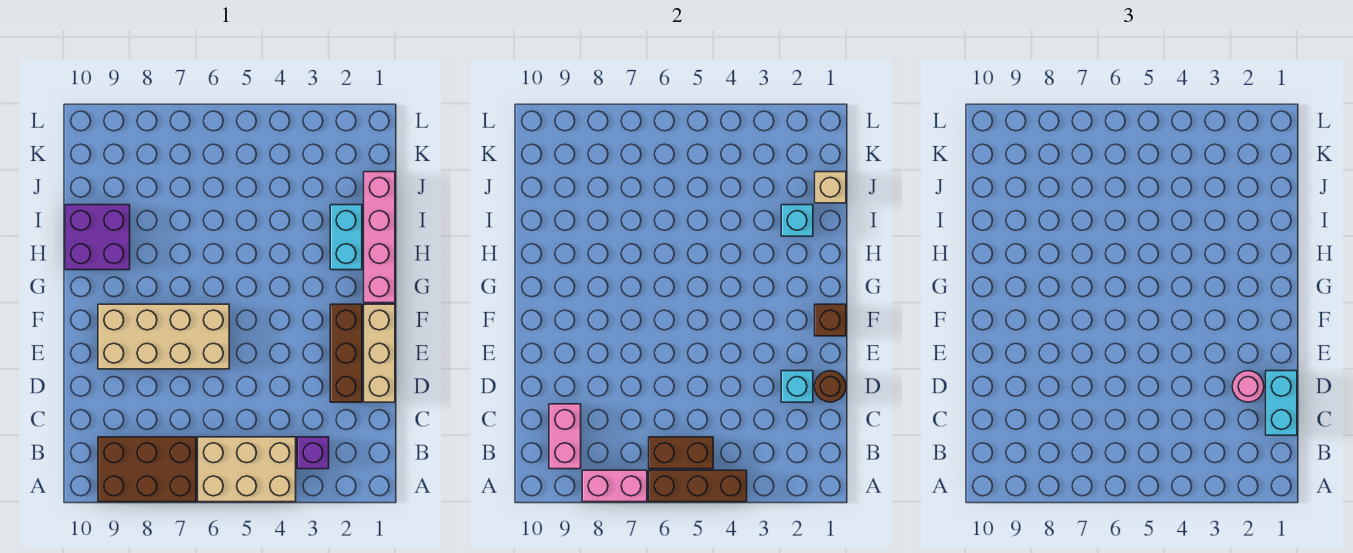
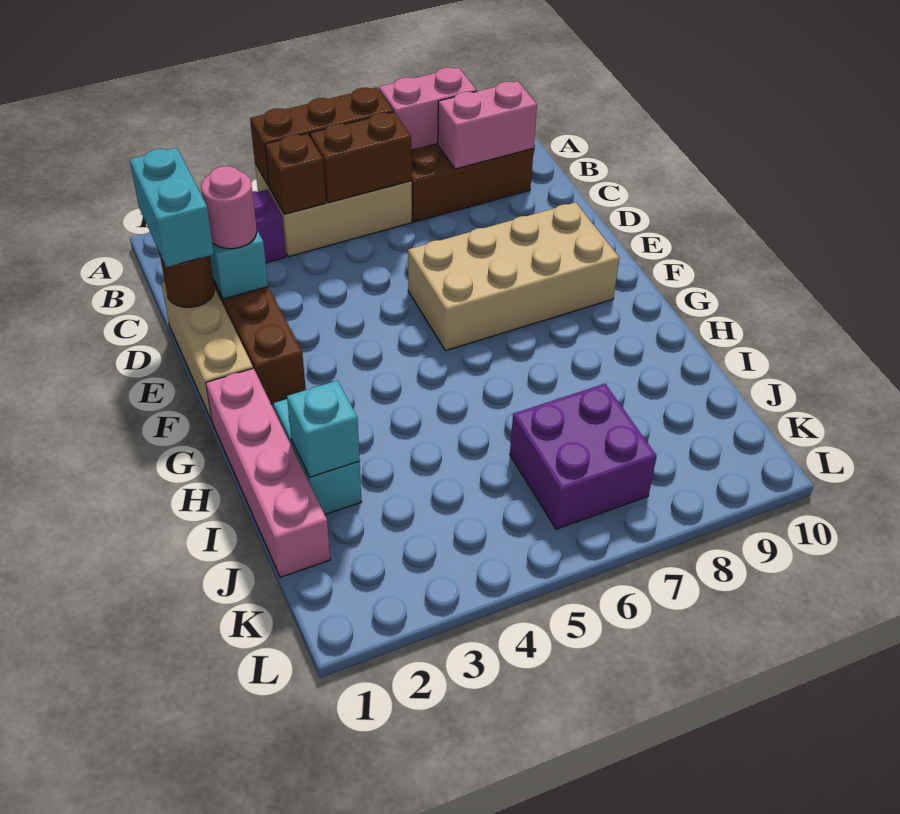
pink brick B9:C9 level 2 -> pink brick B8:B9 level 2
brown brick F1 level 2 -> brown brick B4 level 2
purple brick H9:I10 level 1 -> purple brick J6:K7 level 1
tan brick J1 level 2 -> none

